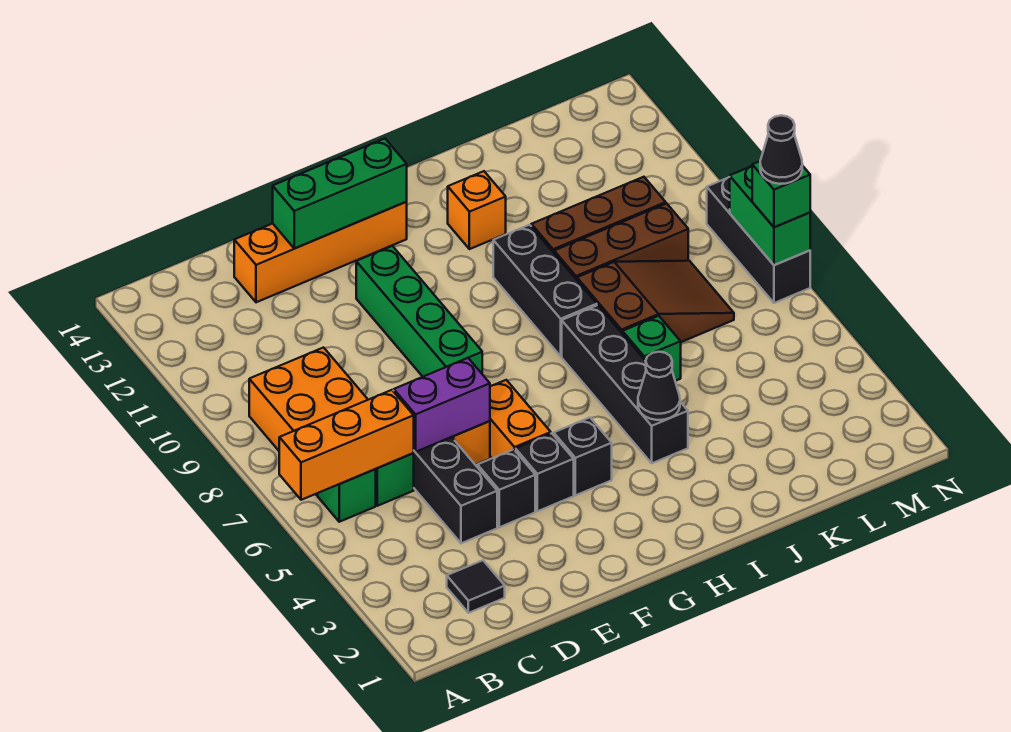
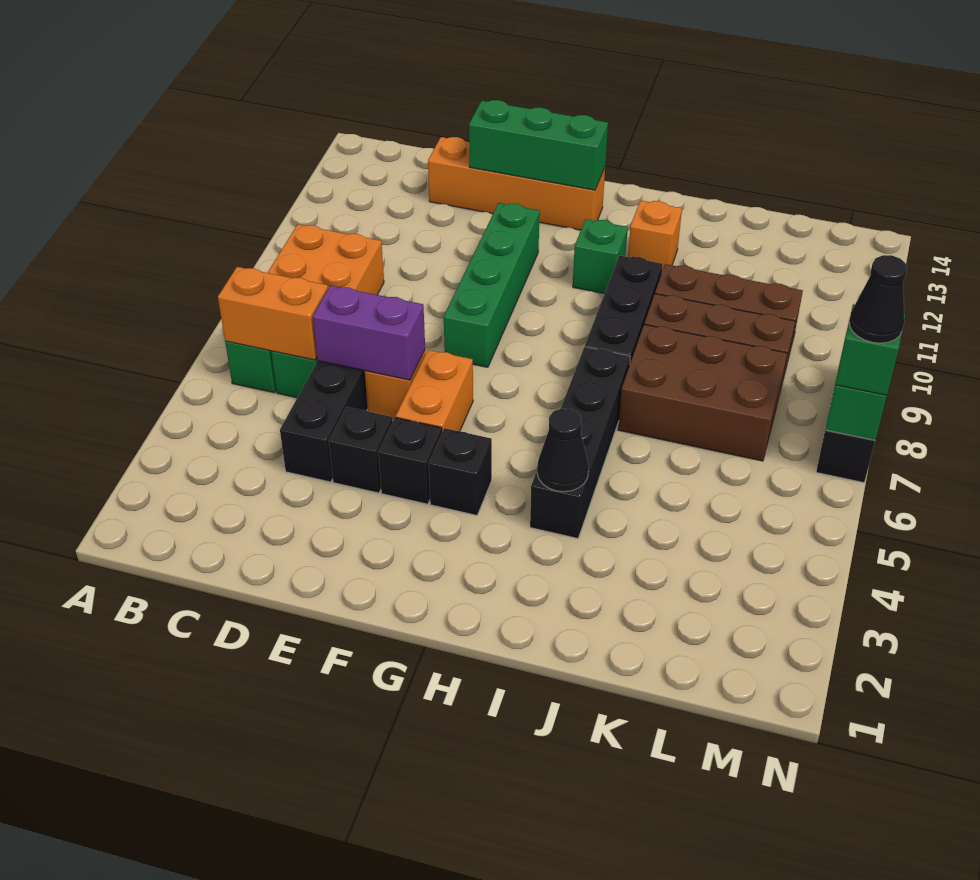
orange brick A6:C6 level 2 -> orange brick B6:C6 level 2
black tile C2 level 1 -> none
green brick J6 level 1 -> green brick H11 level 1
brown slope J7:L8 level 1 top J -> brown brick J7:L8 level 1

